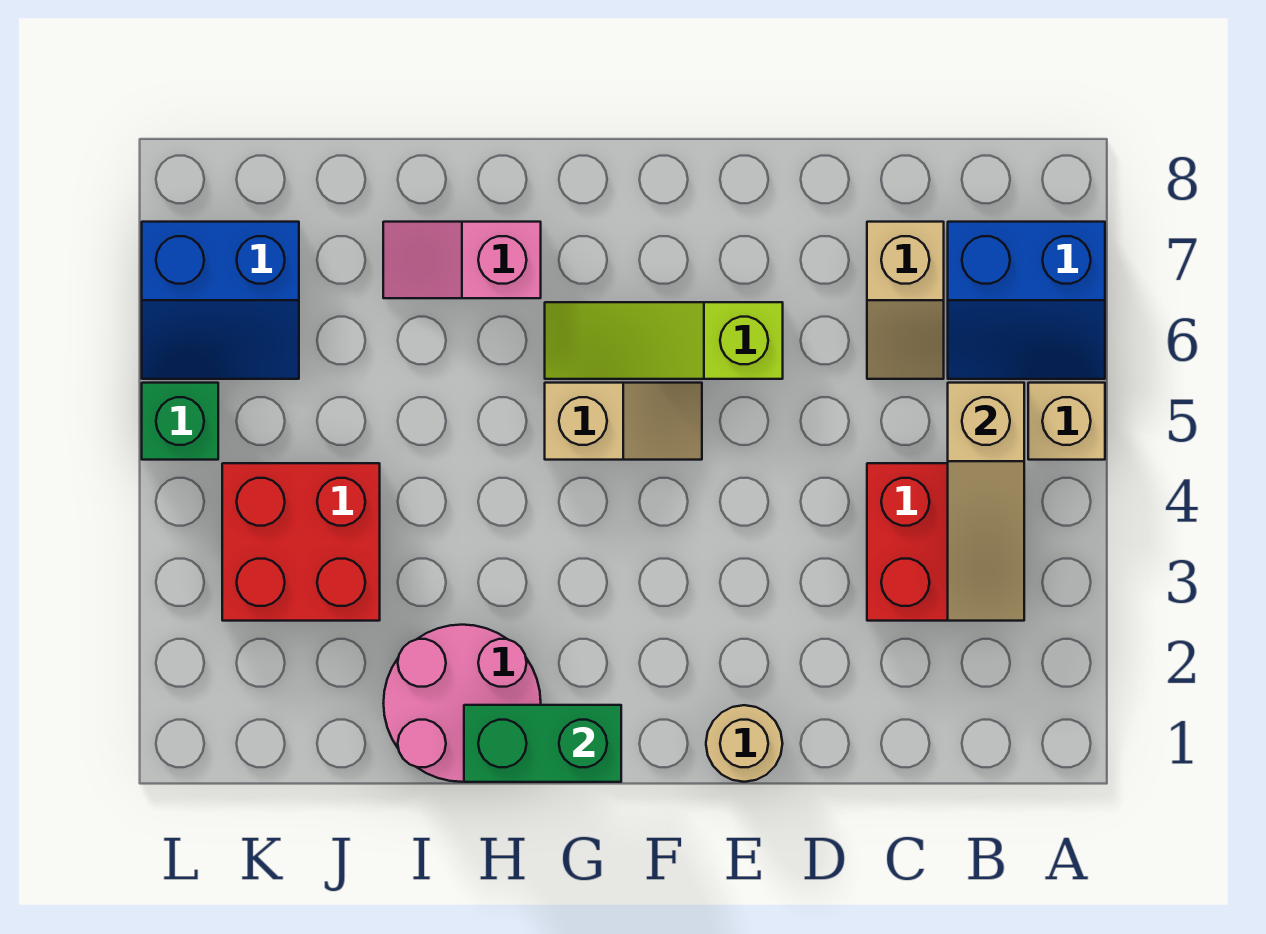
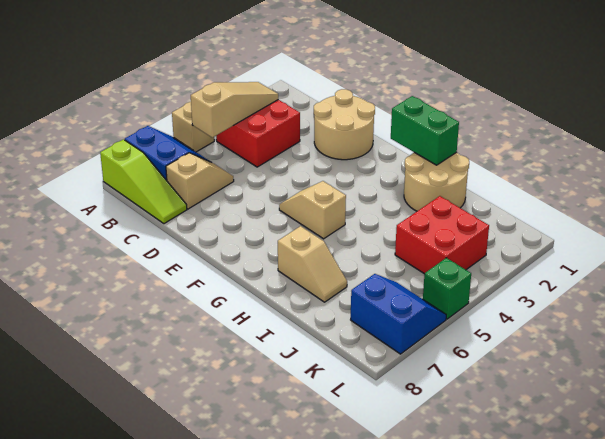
tan round brick E1 level 1 -> tan round brick D1:E2 level 1
lime slope E6:G6 level 1 top E -> lime slope A8:C8 level 1 top A
pink round brick H1:I2 level 1 -> tan round brick H1:I2 level 1
pink slope H7:I7 level 1 top H -> tan slope H7:I7 level 1 top H

